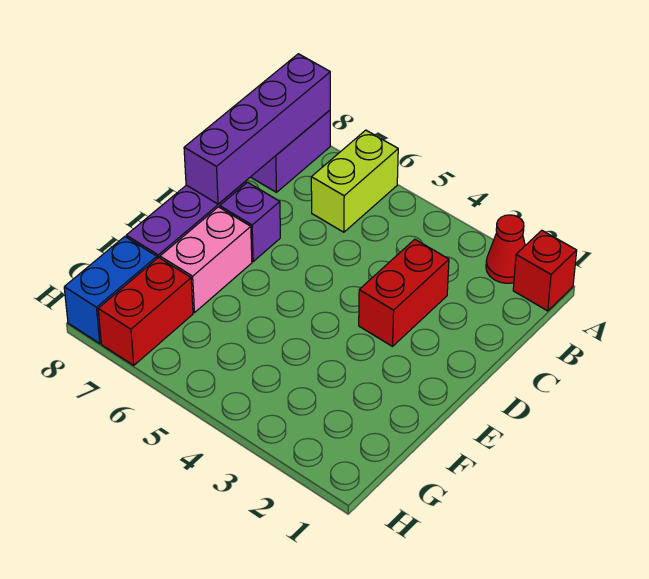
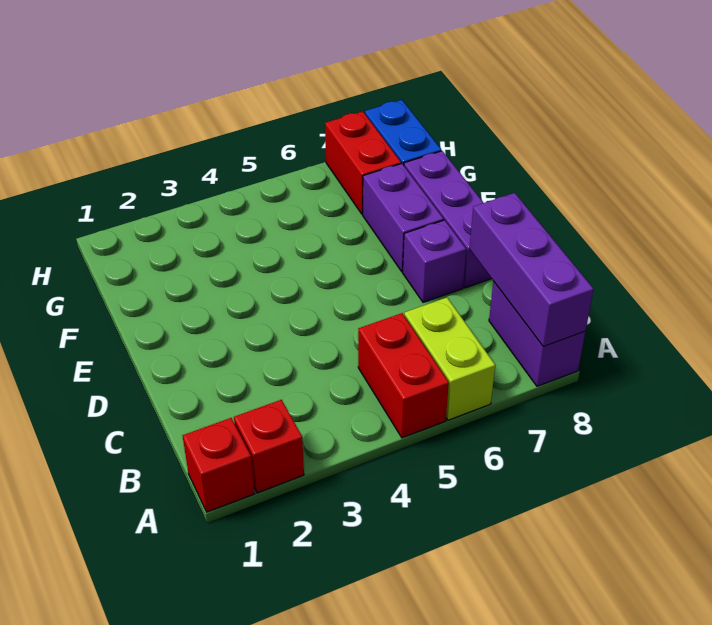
red cone A2 level 1 -> red brick A2 level 1
purple brick A8:D8 level 2 -> purple brick A8:C8 level 2
red brick C3:D3 level 1 -> red brick A5:B5 level 1
pink brick E7:F7 level 1 -> purple brick E7:F7 level 1

